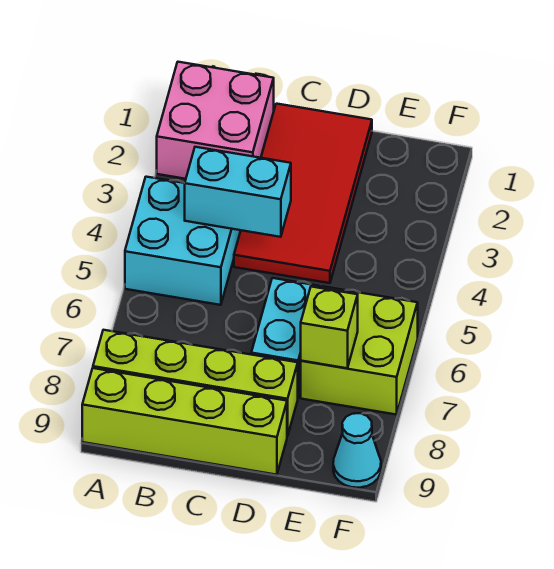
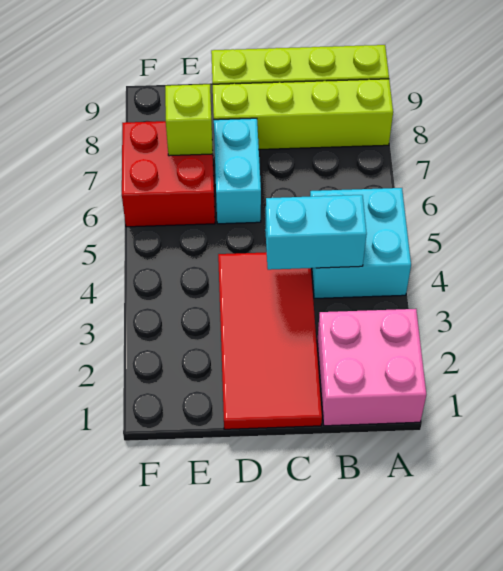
lime brick E6:F7 level 1 -> red brick E6:F7 level 1
cyan cone F9 level 1 -> none

